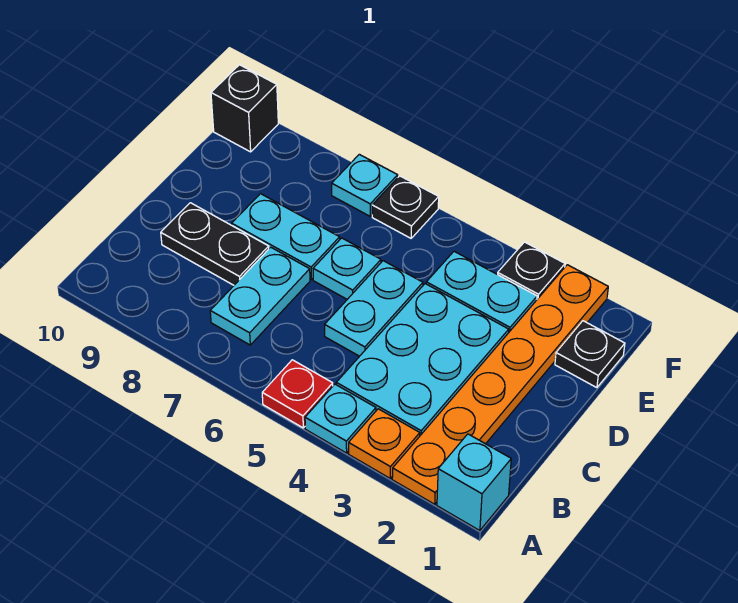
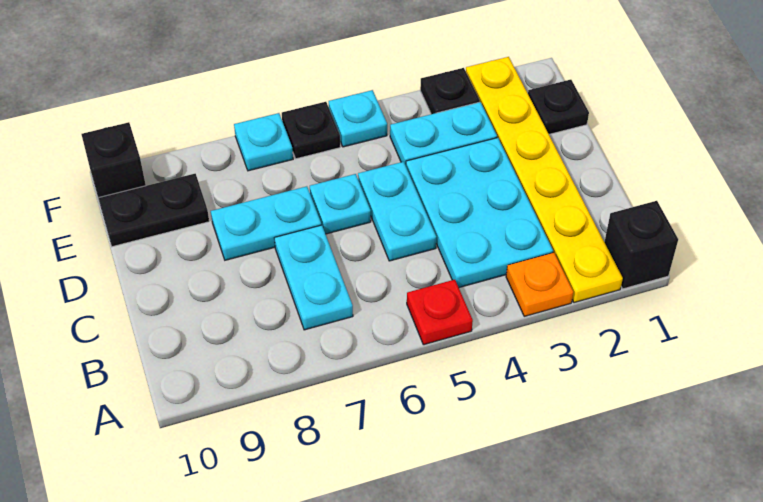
cyan brick A1 level 1 -> black brick A1 level 1
orange plate A2:F2 level 1 -> yellow plate A2:F2 level 1
cyan plate A4 level 1 -> cyan plate F5 level 1
black plate C8:C9 level 1 -> black plate E9:E10 level 1

